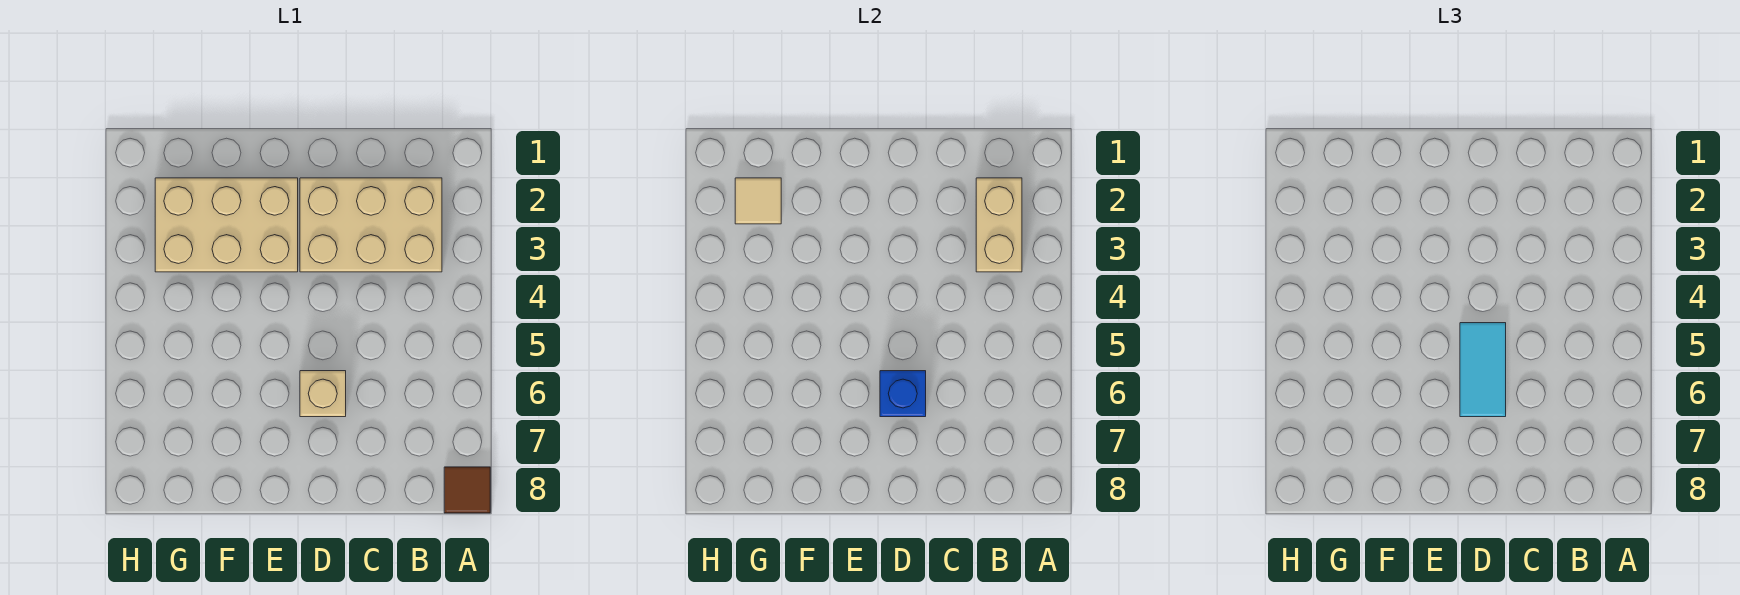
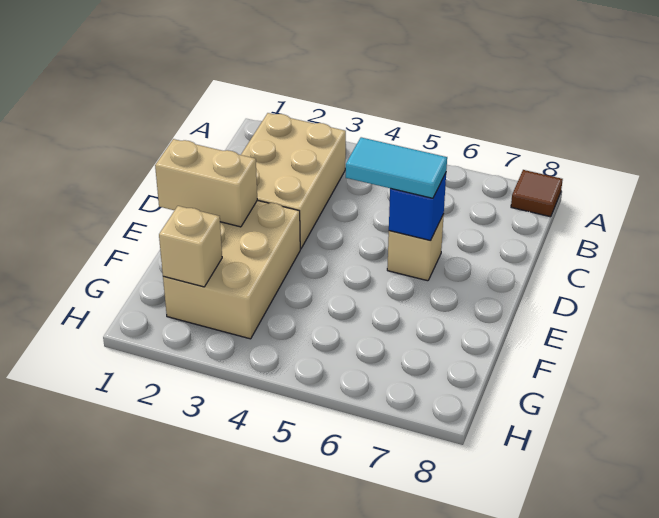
tan brick B2:B3 level 2 -> tan brick E1:E2 level 2
tan tile G2 level 2 -> tan brick G2 level 2

